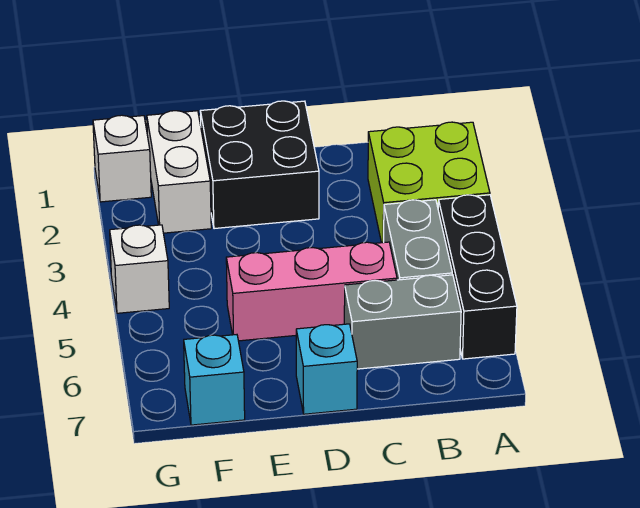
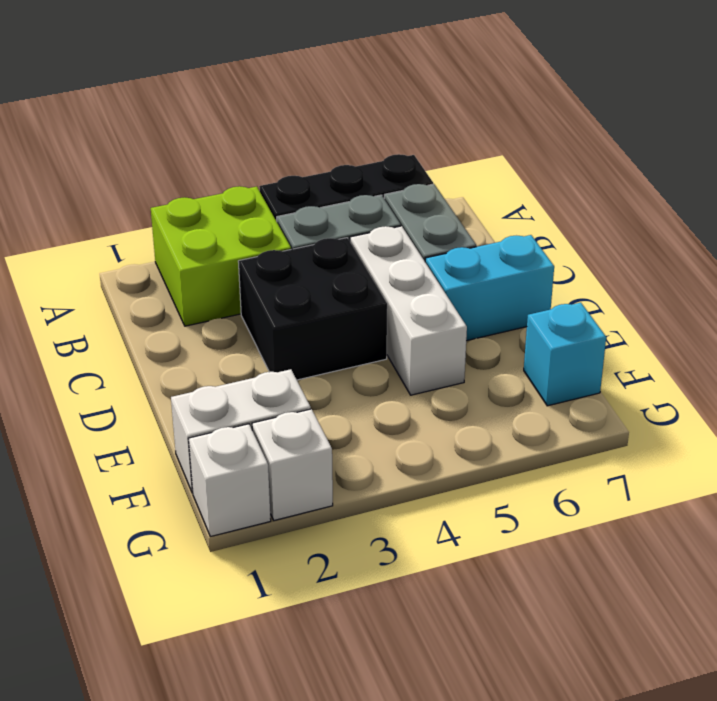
pink brick C5:E5 level 1 -> white brick C5:E5 level 1
black brick D1:E2 level 1 -> black brick C3:D4 level 1
cyan brick D7 level 1 -> cyan brick D6:D7 level 1
white brick G4 level 1 -> white brick G2 level 1

